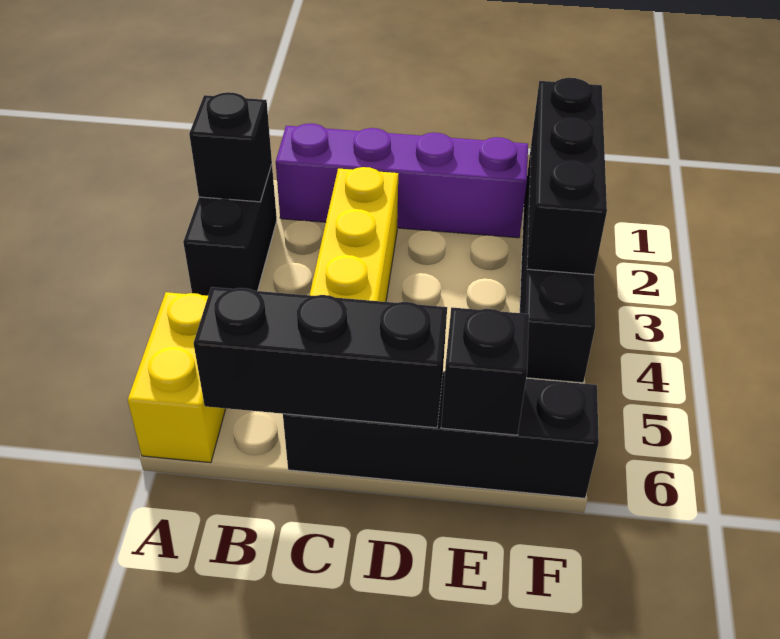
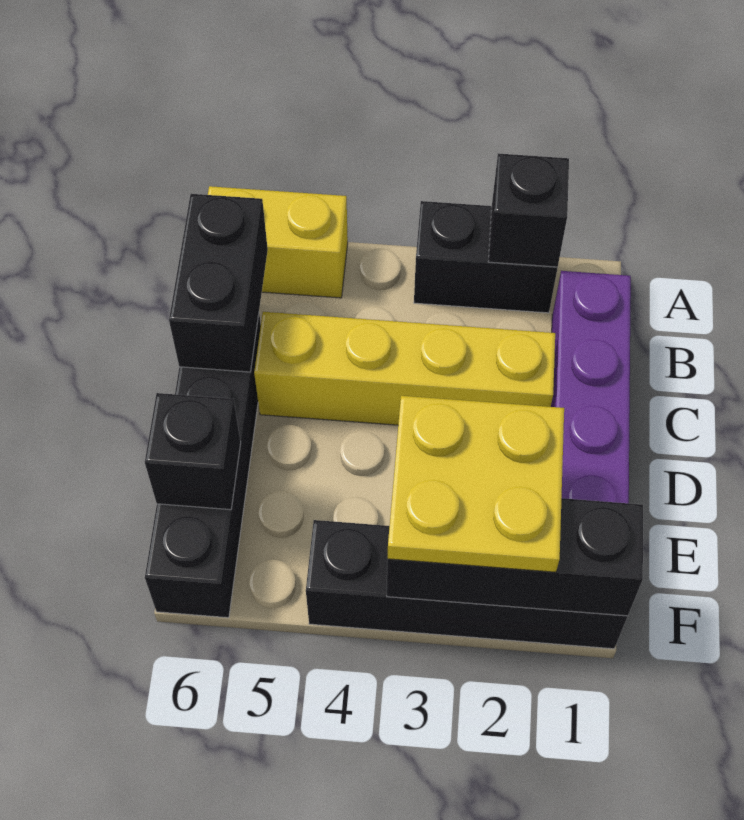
black brick B6:D6 level 2 -> black brick B6:C6 level 2
none -> yellow plate E2:F3 level 3

